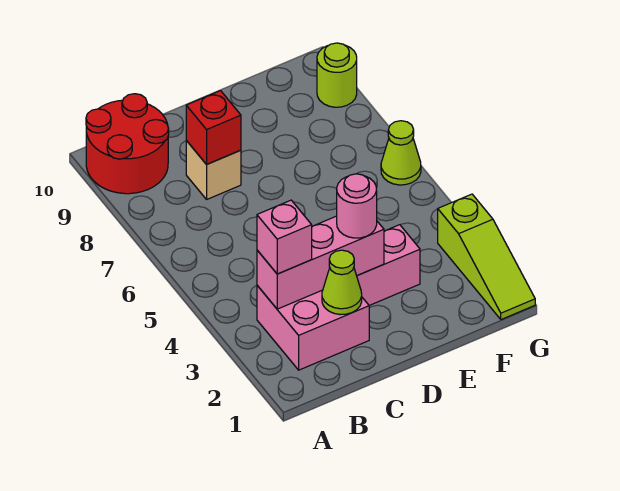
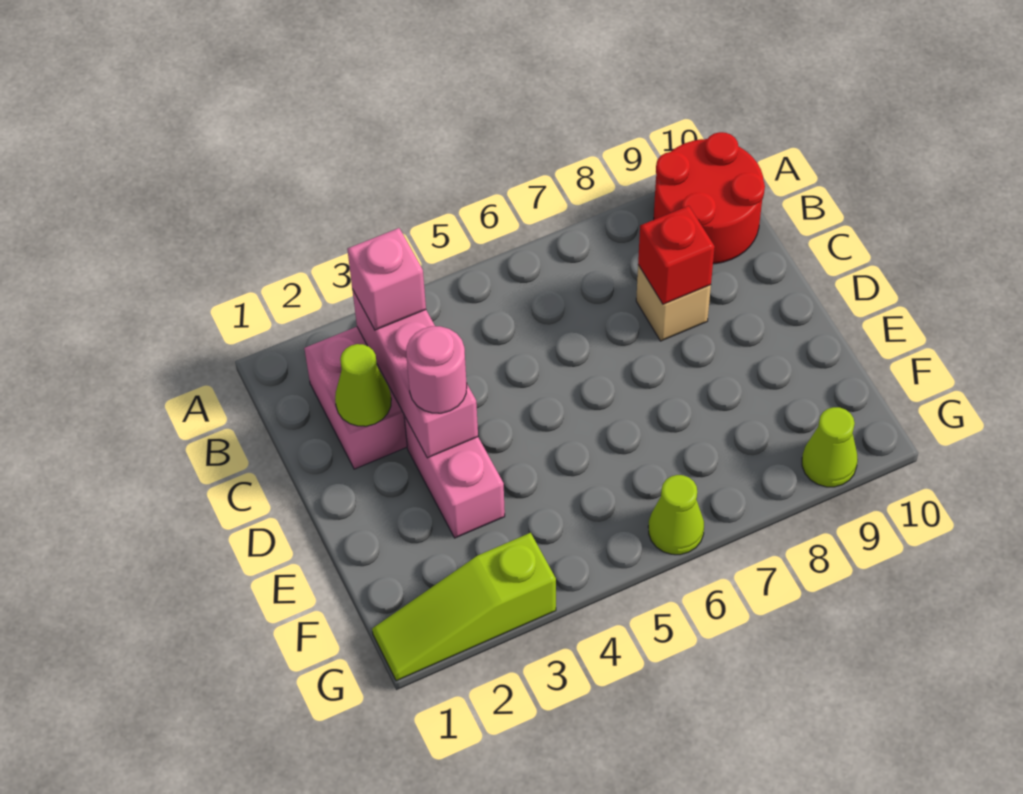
lime round brick G9 level 1 -> lime cone G9 level 1

